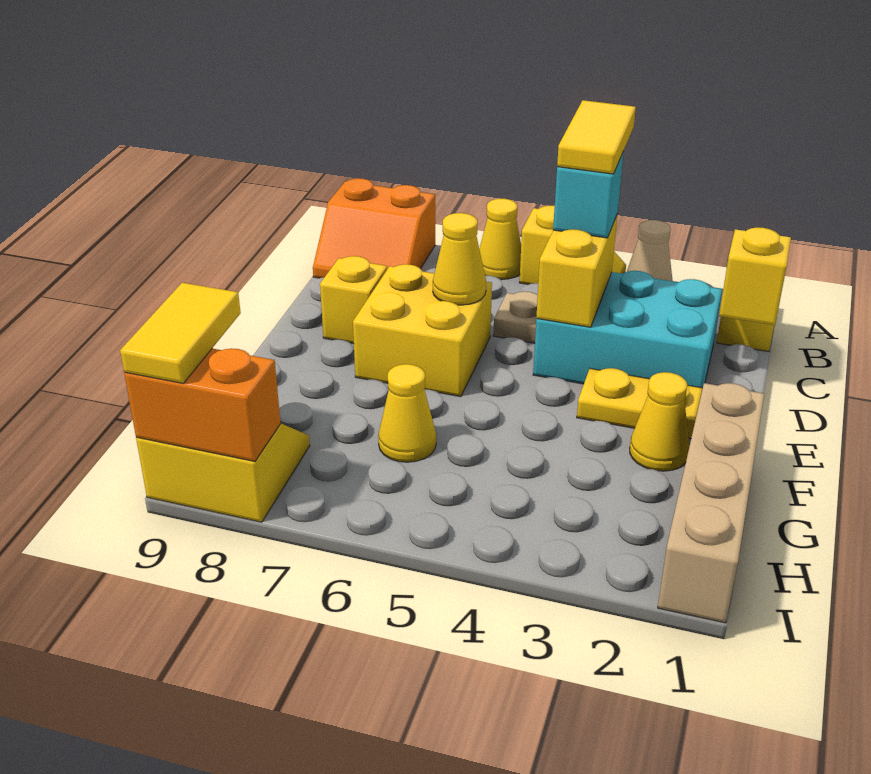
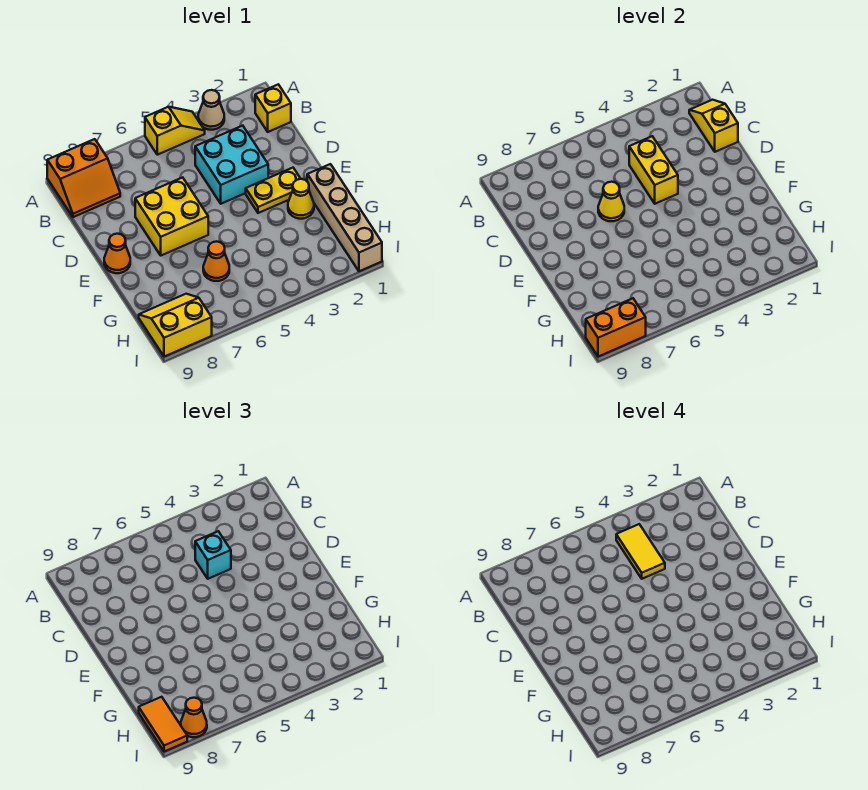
yellow cone A6 level 1 -> none
cyan brick C2:D4 level 1 -> cyan brick C3:D4 level 1
tan plate C5 level 1 -> none
yellow brick D8 level 1 -> none
none -> orange cone E9 level 1
yellow cone G6 level 1 -> orange cone G6 level 1
yellow tile H9:I9 level 3 -> orange tile H9:I9 level 3
none -> orange cone I8 level 3

